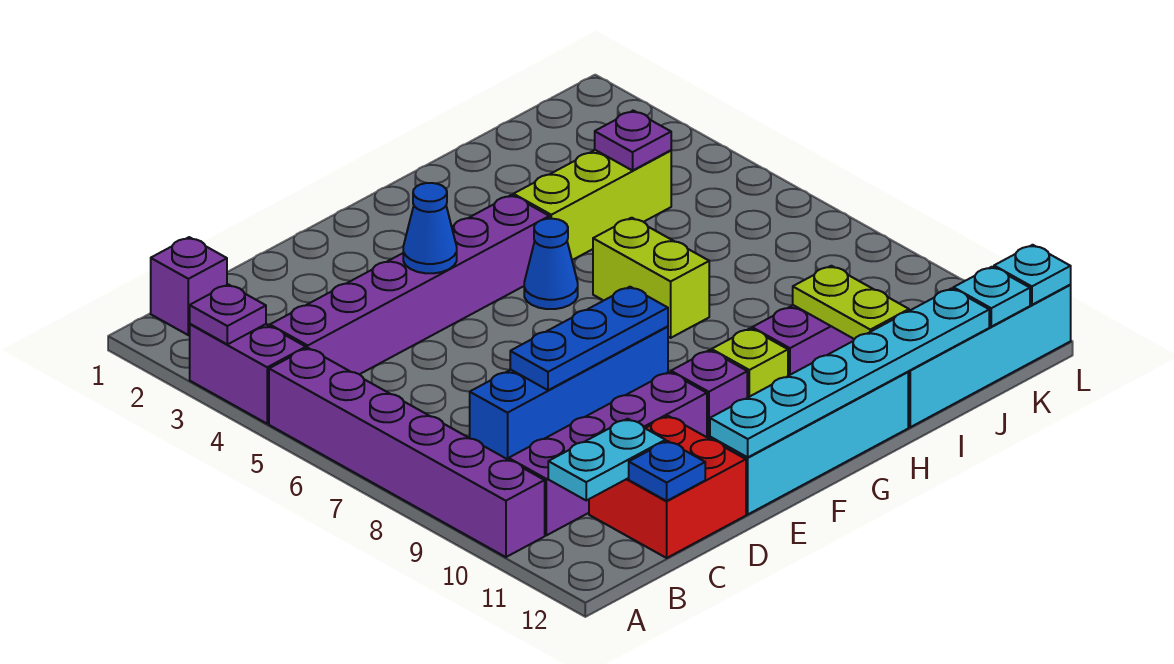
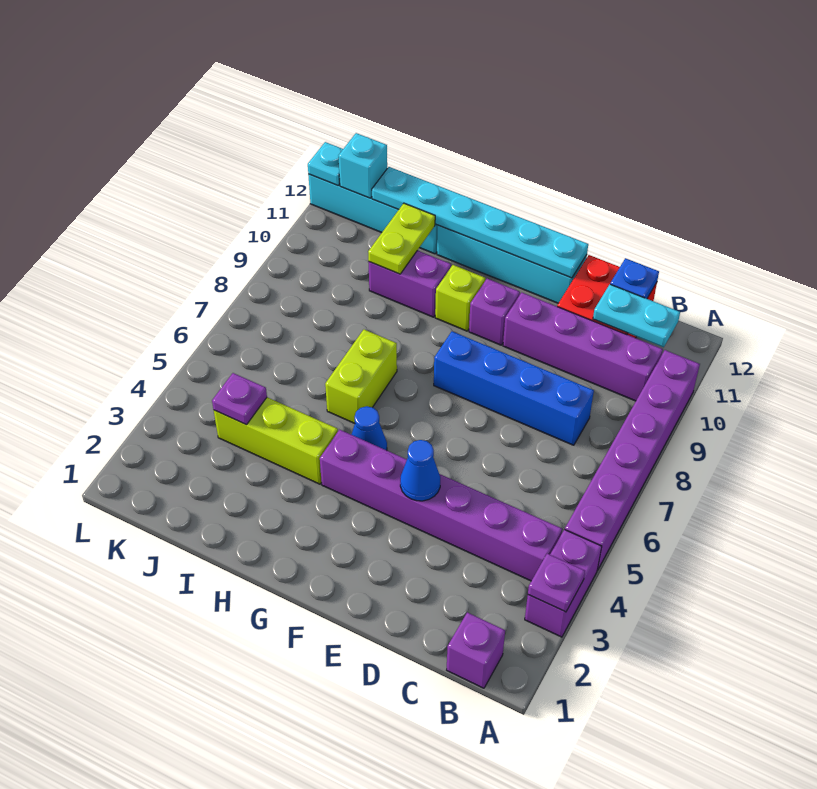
blue plate D8:F8 level 2 -> none
cyan plate K12 level 2 -> cyan brick K12 level 2

